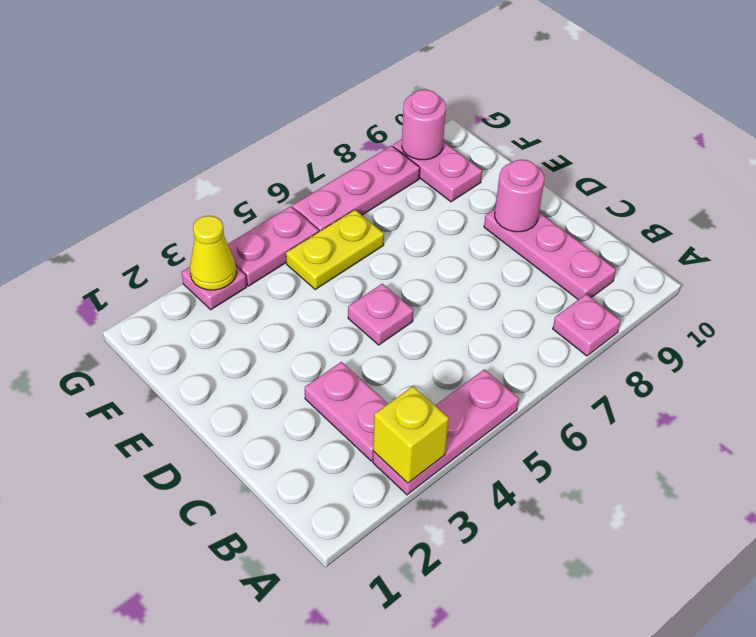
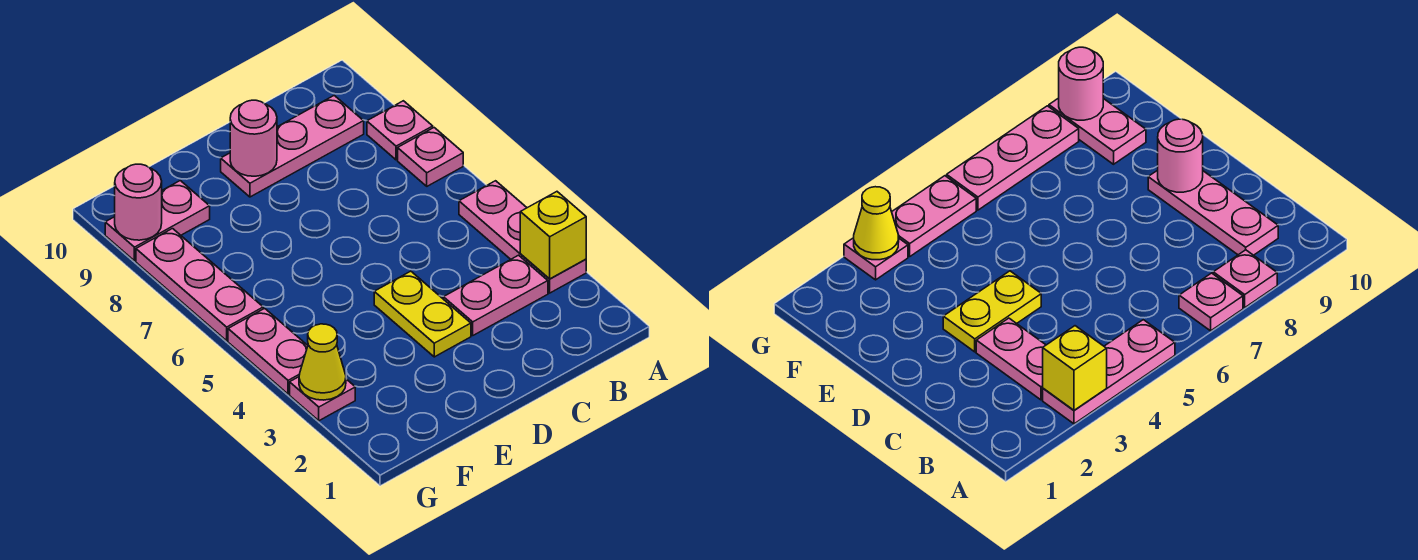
pink plate D5 level 1 -> pink plate A7 level 1
yellow plate F5:F6 level 1 -> yellow plate D3:D4 level 1

